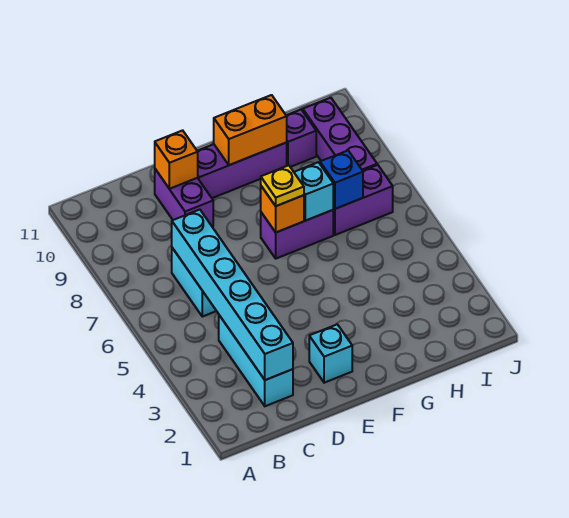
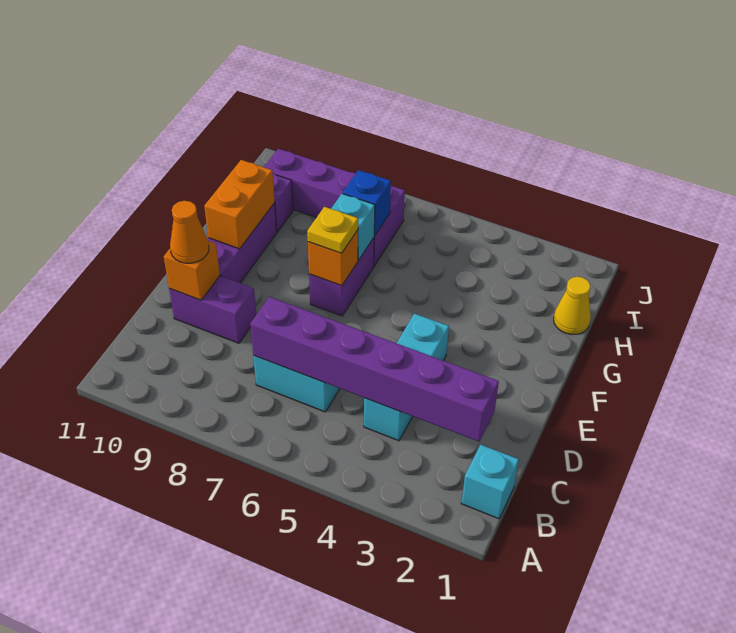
cyan brick C2:C4 level 1 -> cyan brick C4:E4 level 1
cyan brick C2:C7 level 2 -> purple brick C2:C7 level 2
none -> orange cone D10 level 3
cyan brick E2 level 1 -> cyan brick B1 level 1
none -> yellow cone H1 level 1

